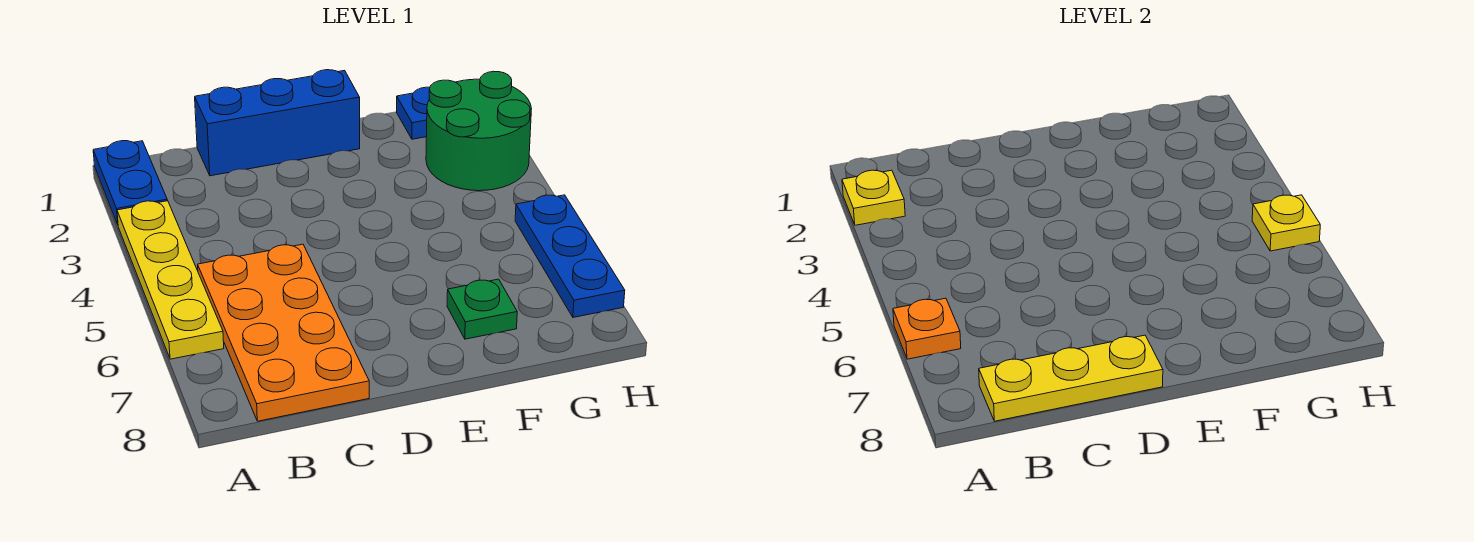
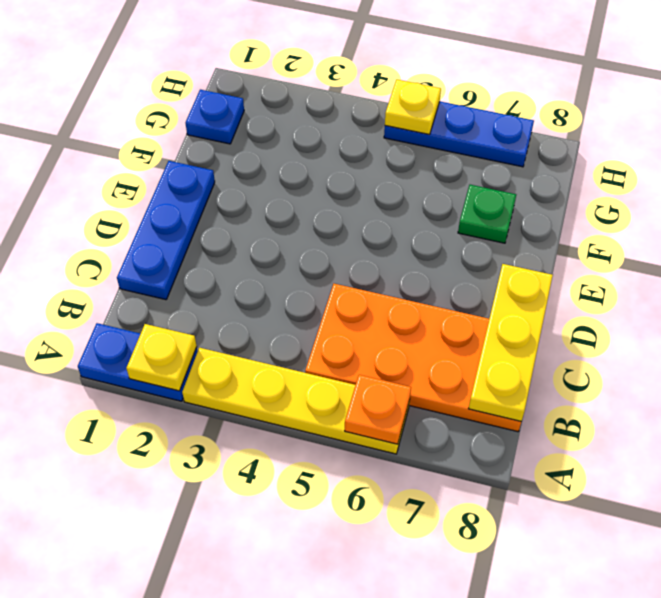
blue brick C1:E1 level 1 -> blue plate C1:E1 level 1
green round brick G2:H3 level 1 -> none

